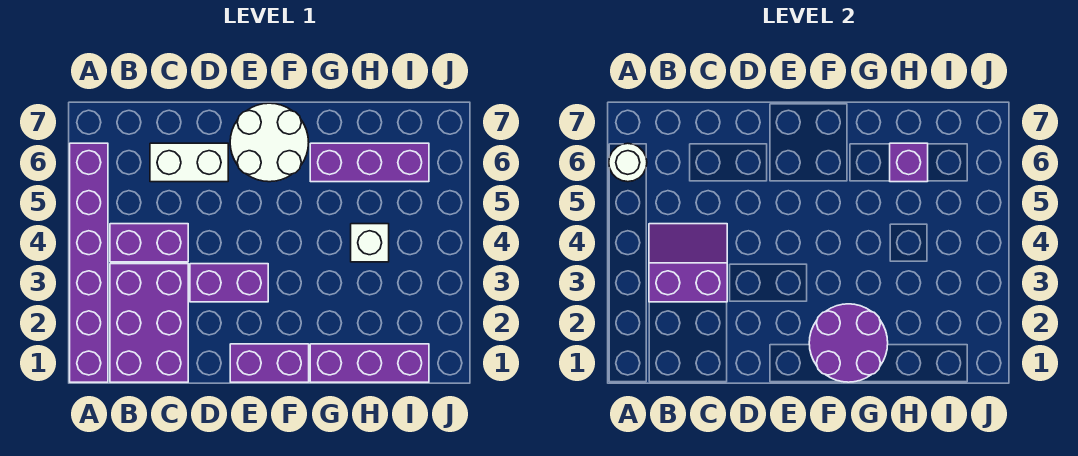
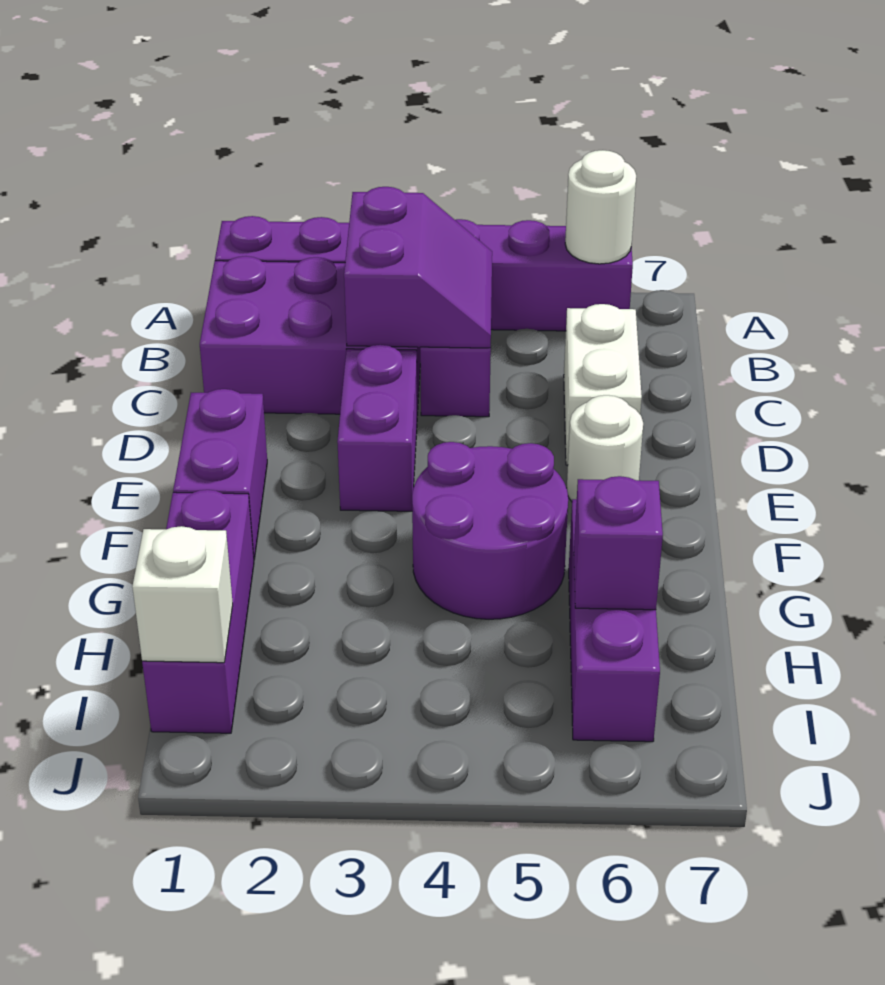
white round brick E6:F7 level 1 -> white round brick E6 level 1
purple round brick F1:G2 level 2 -> purple round brick F4:G5 level 1
white brick H4 level 1 -> white brick I1 level 2

